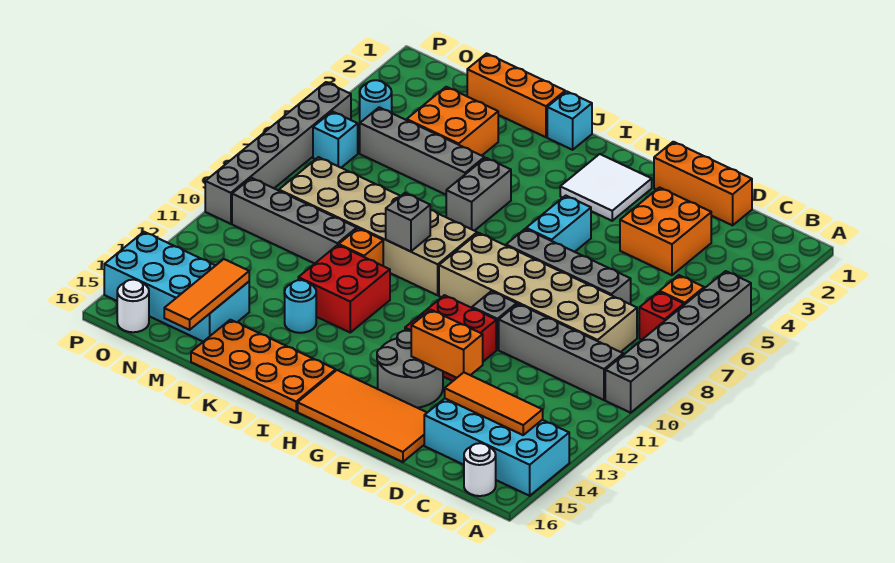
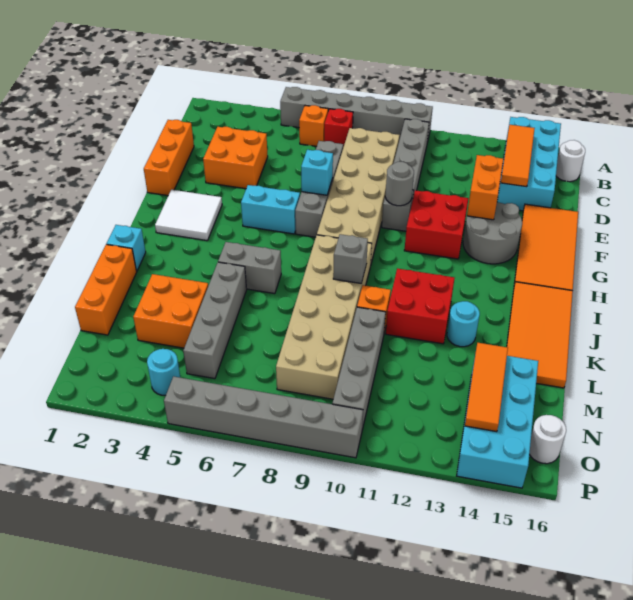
none -> grey round brick F10 level 2
orange plate I15:L16 level 1 -> orange tile I15:L16 level 1
orange tile M14:M16 level 2 -> orange tile M14:O14 level 2
cyan brick O6 level 1 -> cyan brick F7 level 2

